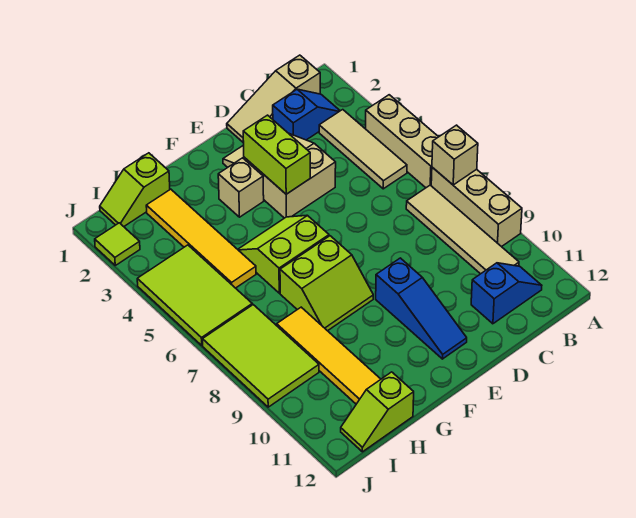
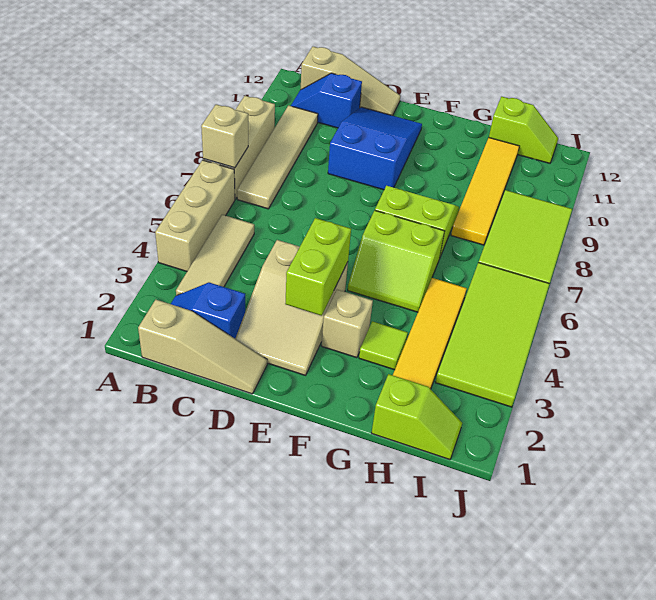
none -> tan slope B12:D12 level 1 top B
blue slope E9:E11 level 1 top 9 -> blue slope D9:E11 level 1 top 9
lime tile I4:J6 level 1 -> lime tile I3:J6 level 1
lime tile J2 level 1 -> lime tile G3 level 1

